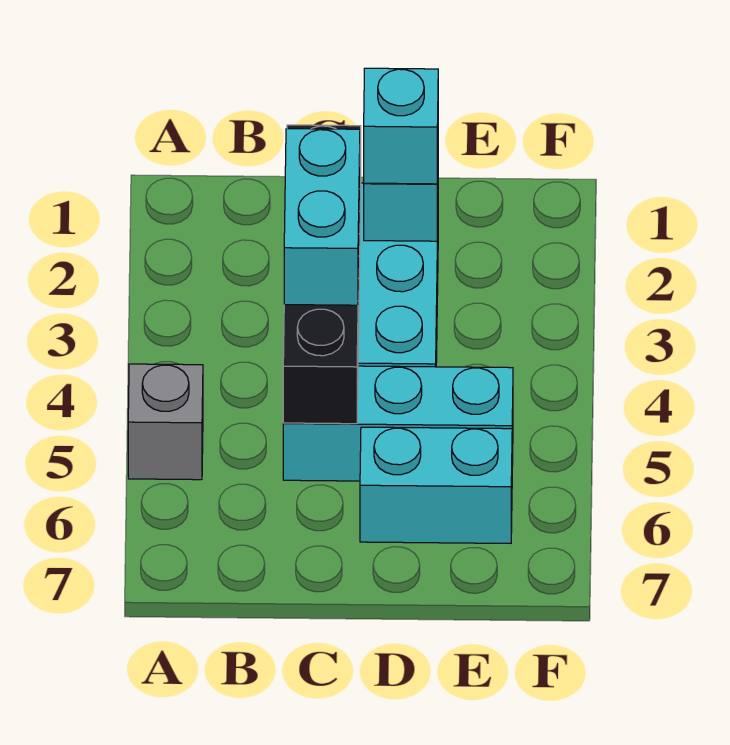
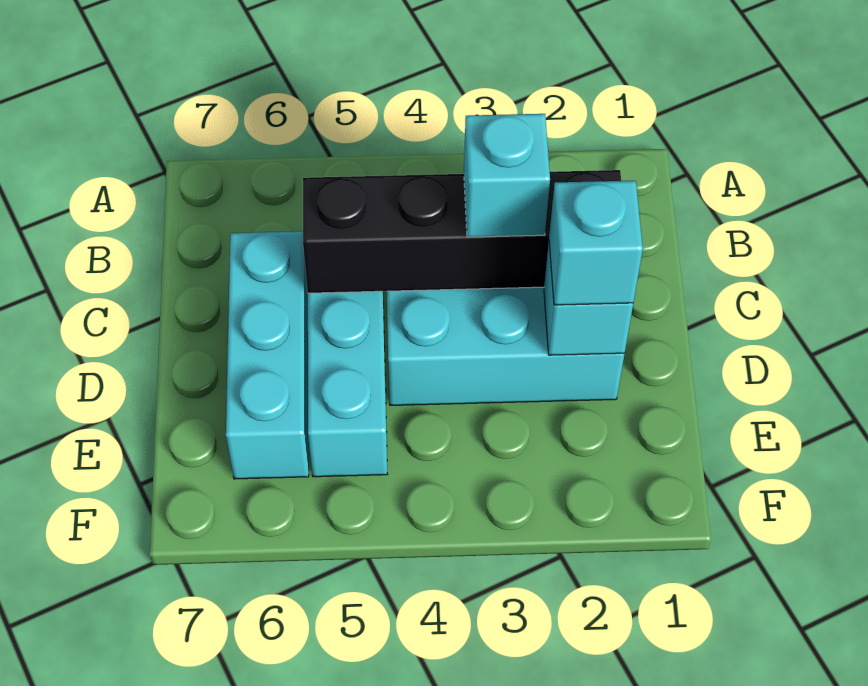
grey brick A5 level 1 -> none
cyan brick C3:C4 level 3 -> cyan brick C3 level 3
cyan brick D6:E6 level 1 -> cyan brick C6:E6 level 1

